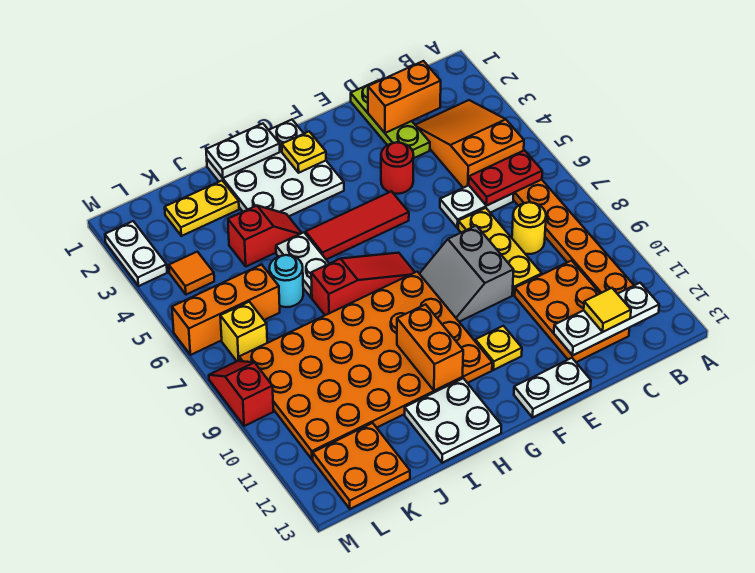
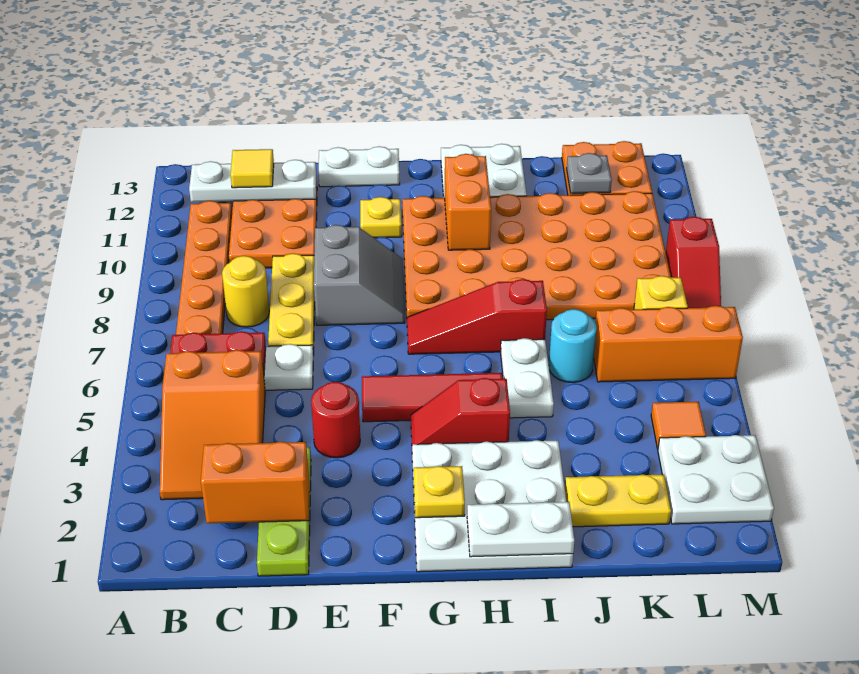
red slope I4:J4 level 1 top J -> red slope G4:H4 level 1 top H
none -> grey plate K12 level 2
white plate M2:M3 level 1 -> white plate L2:M3 level 1

